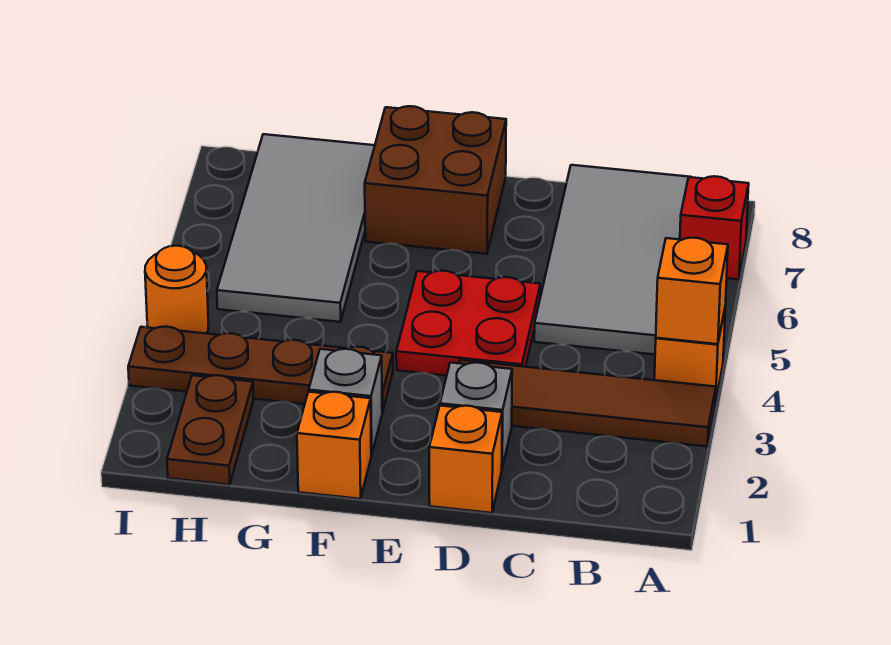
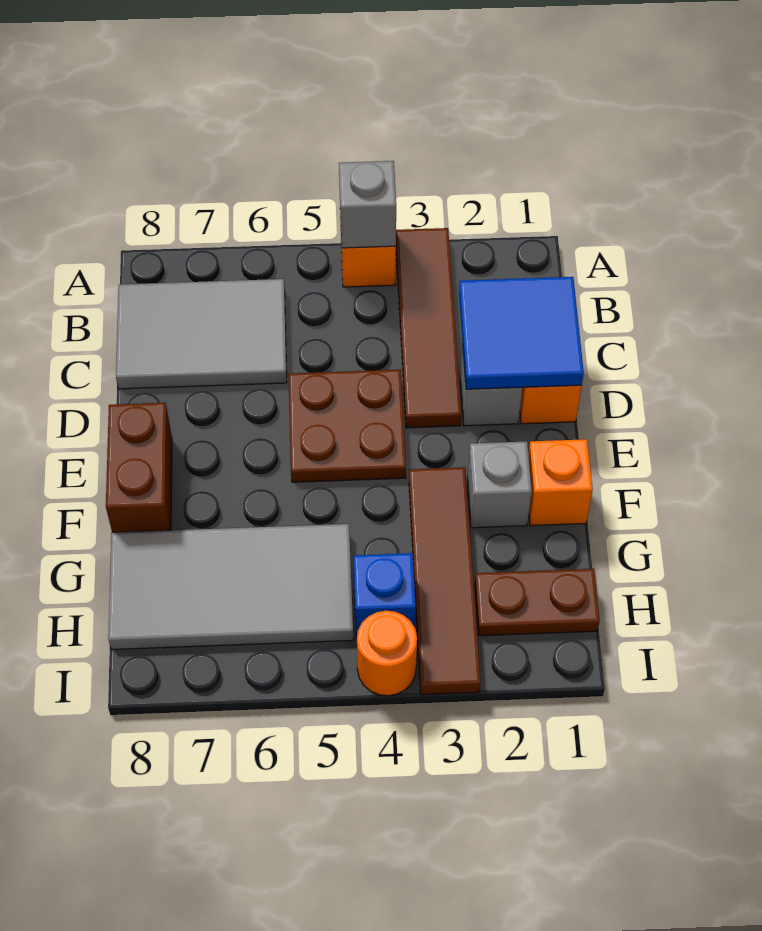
orange brick A4 level 2 -> grey brick A4 level 2
red brick A7 level 1 -> none
grey tile B5:C8 level 1 -> grey tile B6:C8 level 1
none -> blue tile C1:D2 level 2
red plate D4:E5 level 1 -> brown plate D4:E5 level 1
brown brick E7:F8 level 1 -> brown brick E8:F8 level 1
brown plate F3:I3 level 1 -> brown tile F3:I3 level 1
none -> blue brick H4 level 1

